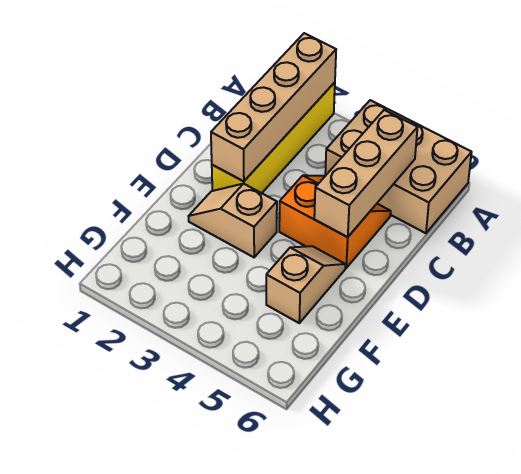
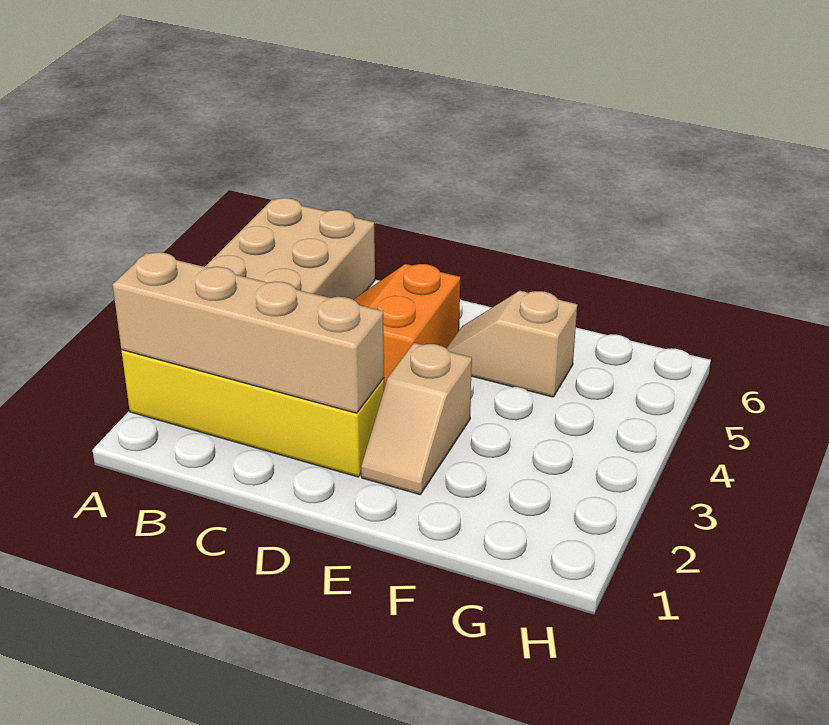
tan brick B5:D5 level 2 -> none

